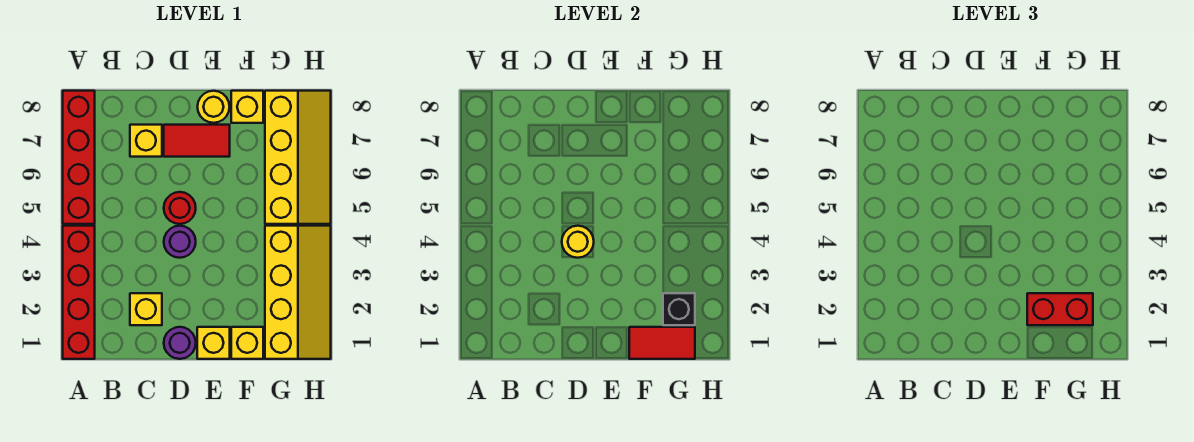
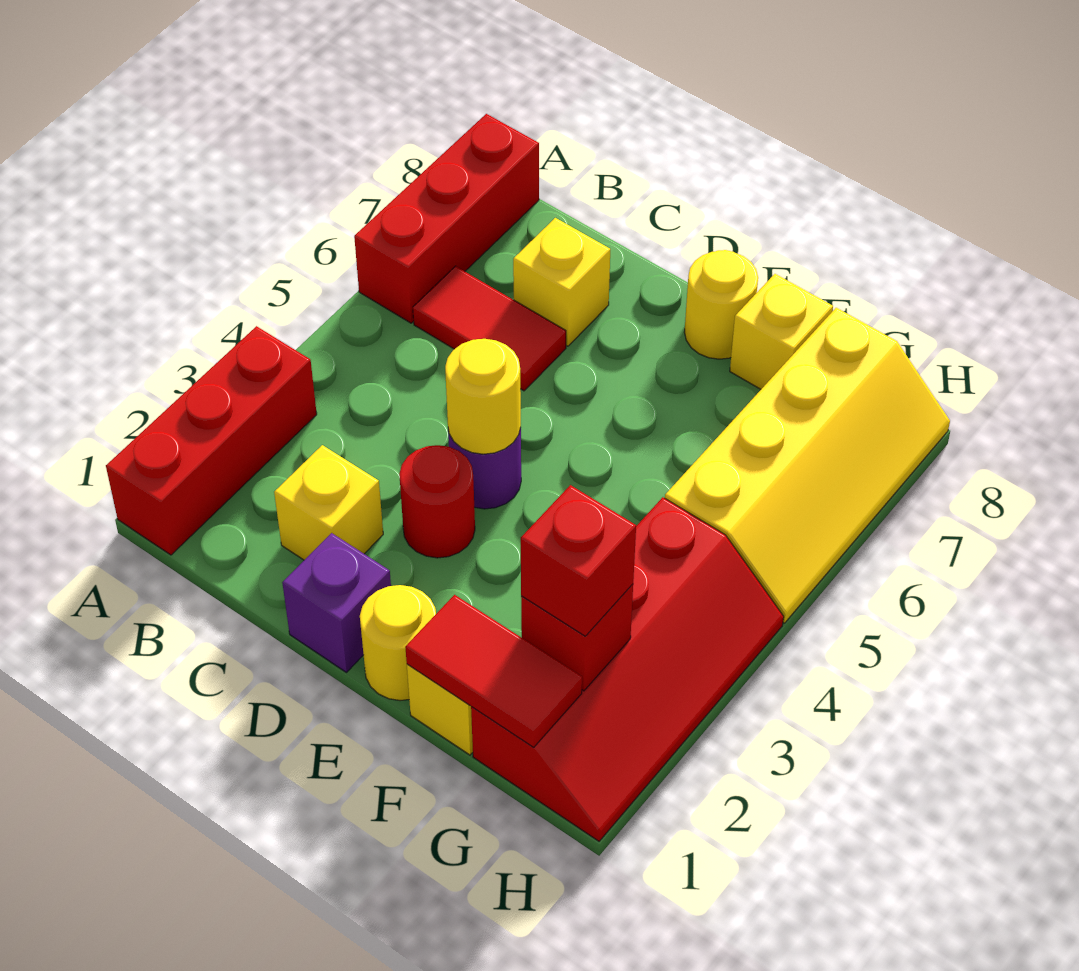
red brick A1:A4 level 1 -> red brick A1:A3 level 1
red brick A5:A8 level 1 -> red brick A6:A8 level 1
purple round brick D1 level 1 -> purple brick D1 level 1
red round brick D5 level 1 -> red round brick D3 level 1
red tile D7:E7 level 1 -> red tile B6:C6 level 1
yellow brick E1 level 1 -> yellow round brick E1 level 1
red brick F2:G2 level 3 -> red brick G2 level 3
yellow slope G1:H4 level 1 top G -> red slope G1:H4 level 1 top G
black brick G2 level 2 -> red brick G2 level 2

